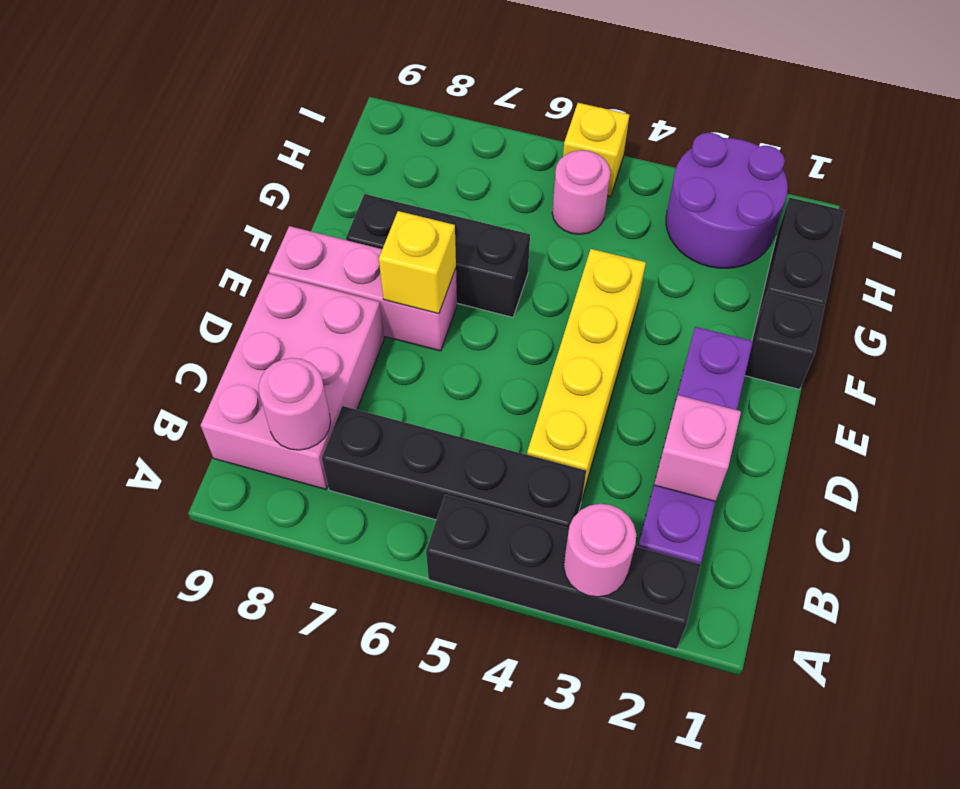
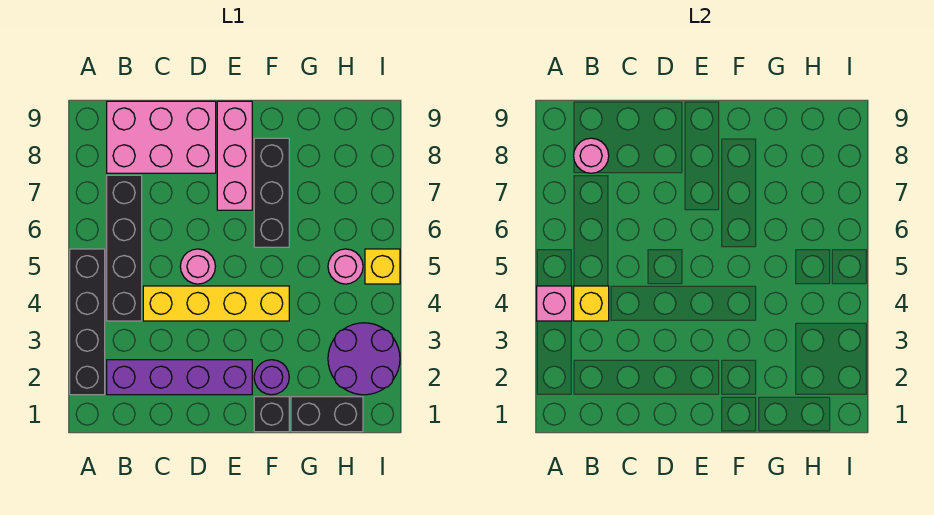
pink round brick A3 level 2 -> pink round brick D5 level 1
pink brick C2 level 2 -> pink brick A4 level 2
yellow brick E7 level 2 -> yellow brick B4 level 2
none -> purple round brick F2 level 1

